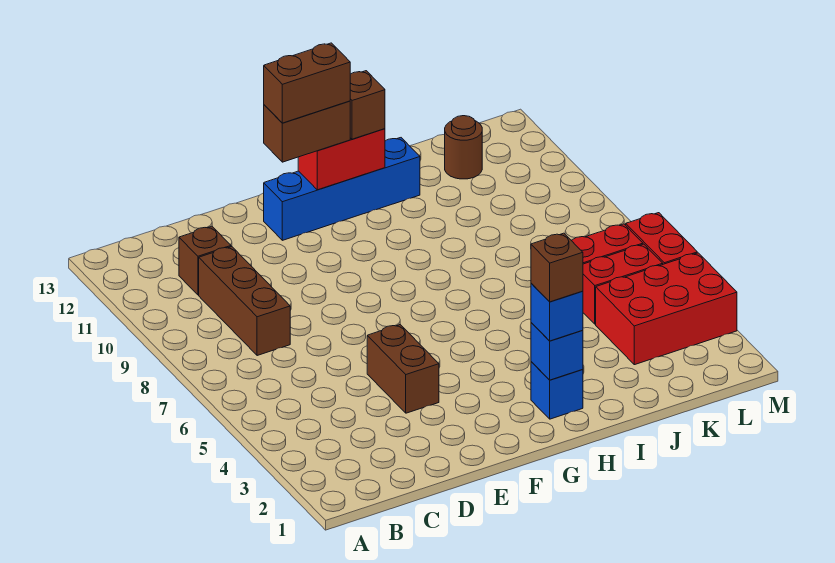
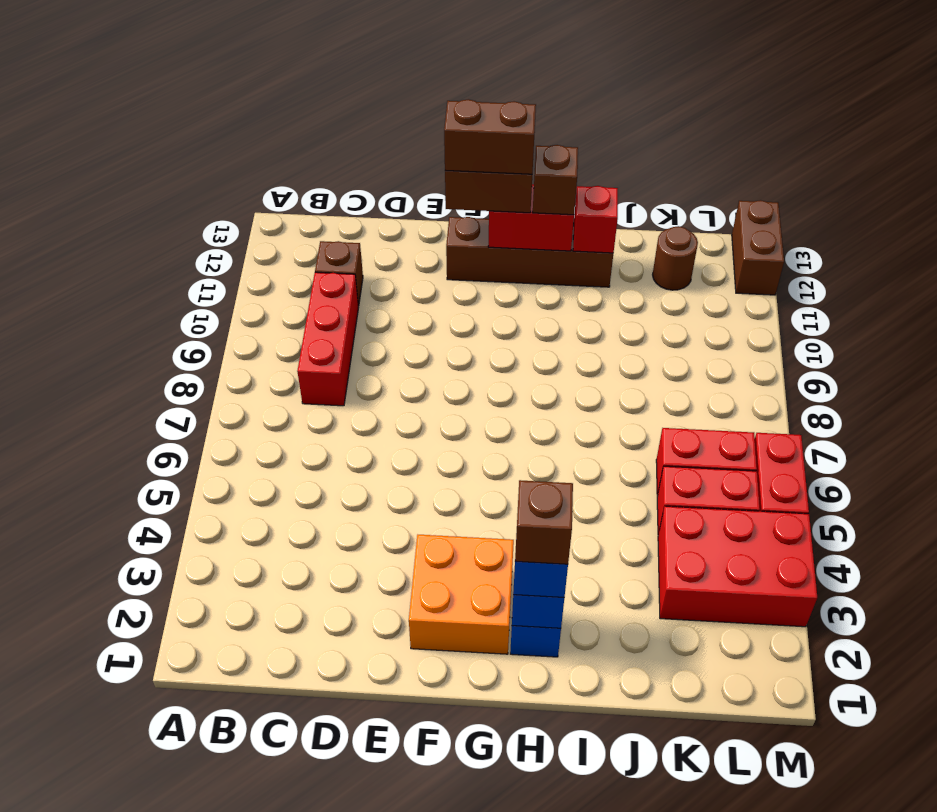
brown brick C8:C10 level 1 -> red brick C8:C10 level 1
brown brick E4:E5 level 1 -> brown brick M12:M13 level 1
none -> orange brick F2:G3 level 1
blue brick F12:I12 level 1 -> brown brick F12:I12 level 1
none -> red brick I12 level 2

